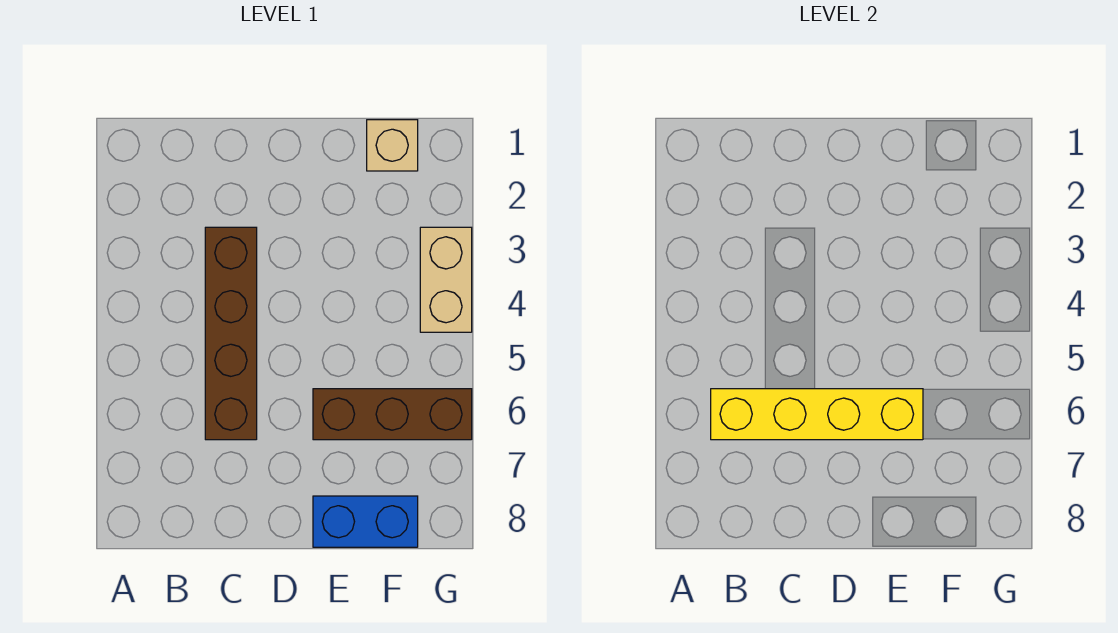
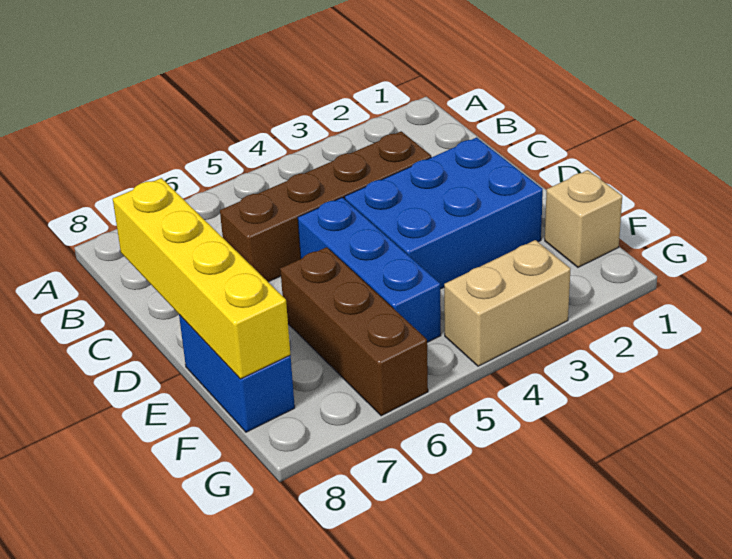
yellow brick B6:E6 level 2 -> yellow brick C8:F8 level 2
none -> blue brick D2:E4 level 1
none -> blue brick D5:F5 level 1

